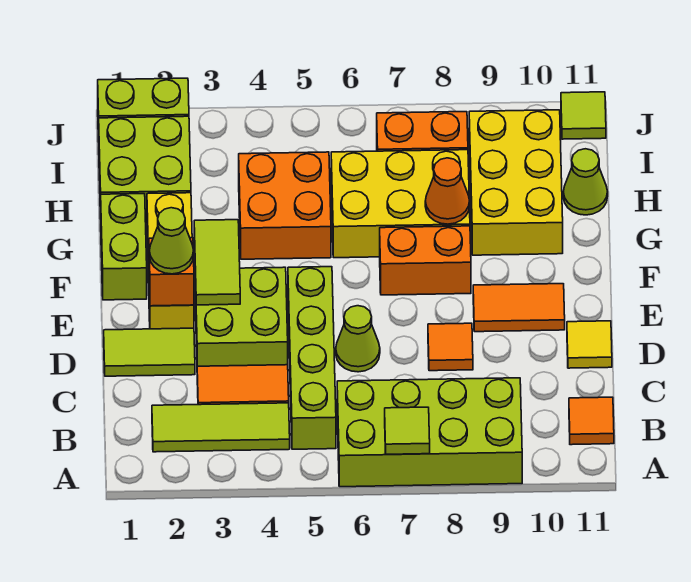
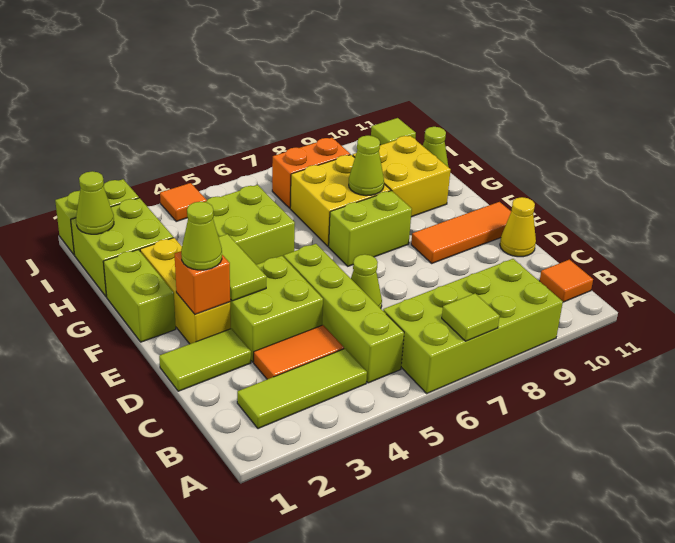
orange tile D8 level 1 -> orange tile J4 level 1
yellow tile D11 level 1 -> yellow cone D11 level 1
orange tile E9:E10 level 1 -> orange tile E9:E11 level 1
orange brick F7:F8 level 1 -> lime brick F7:F8 level 1
orange brick G4:H5 level 1 -> lime brick G4:H5 level 1
yellow brick G6:H8 level 1 -> yellow brick G7:H8 level 1
orange cone G8 level 2 -> lime cone G8 level 2
yellow brick G9:I10 level 1 -> yellow brick G9:H10 level 1
none -> lime cone I1 level 2

